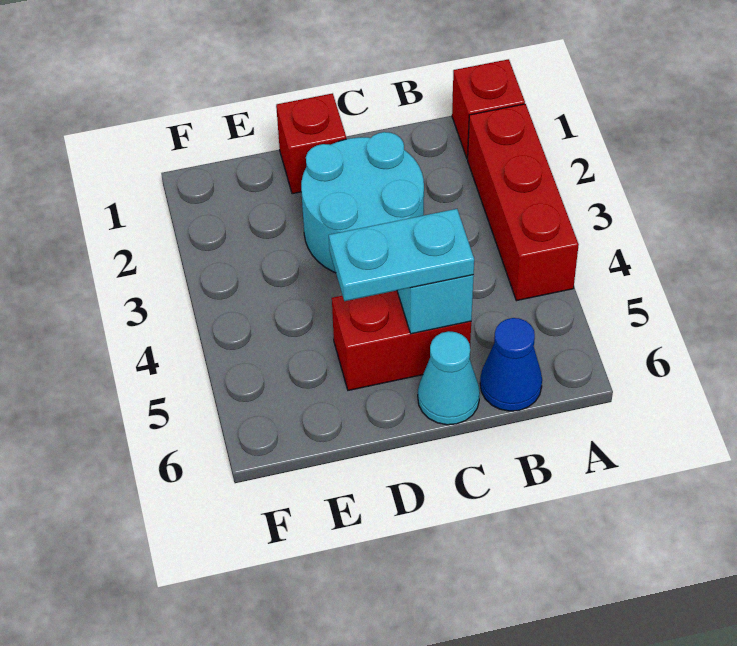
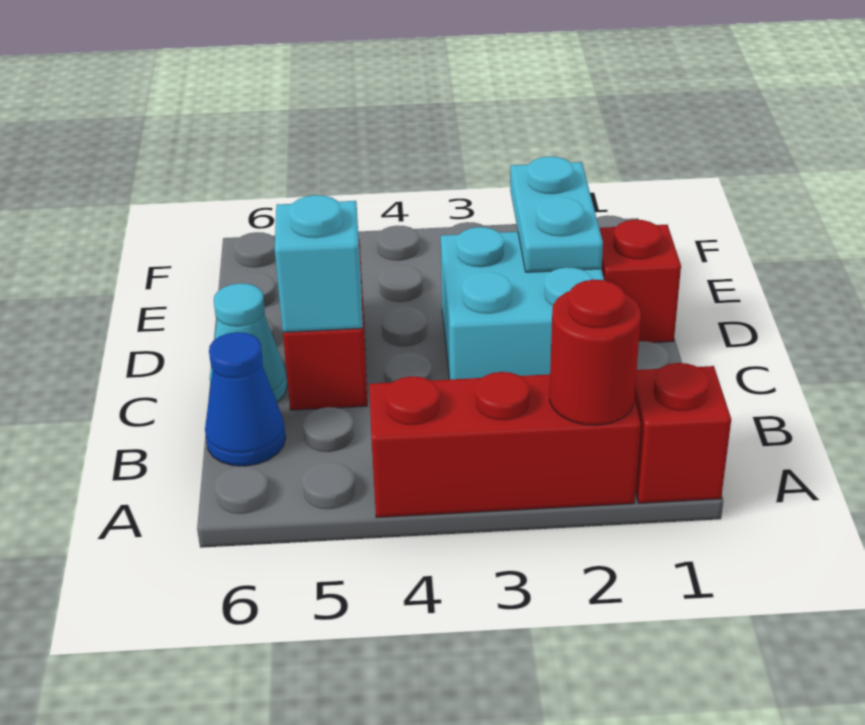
none -> red round brick A2 level 2
cyan round brick C2:D3 level 1 -> cyan brick C2:D3 level 1
cyan plate C5:D5 level 3 -> cyan plate D2:E2 level 2

